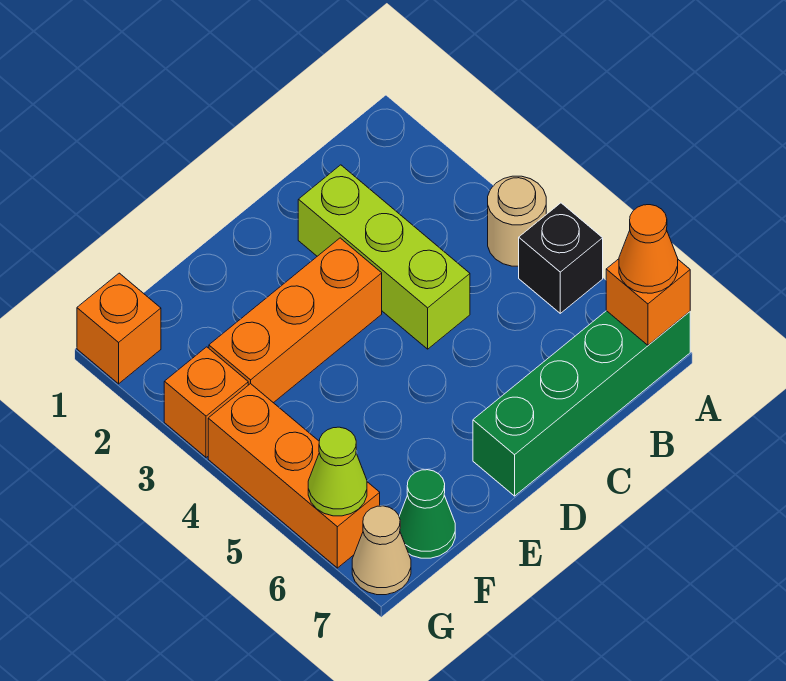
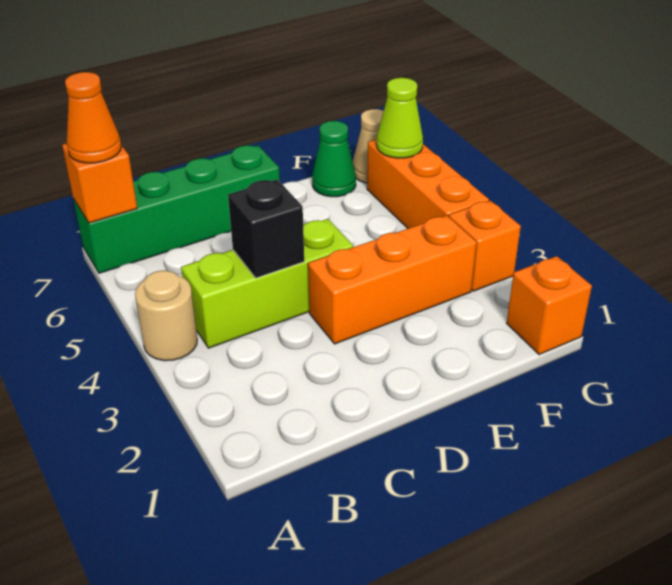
black brick A5 level 1 -> black brick C4 level 2
lime brick C2:C4 level 1 -> lime brick B4:D4 level 1

